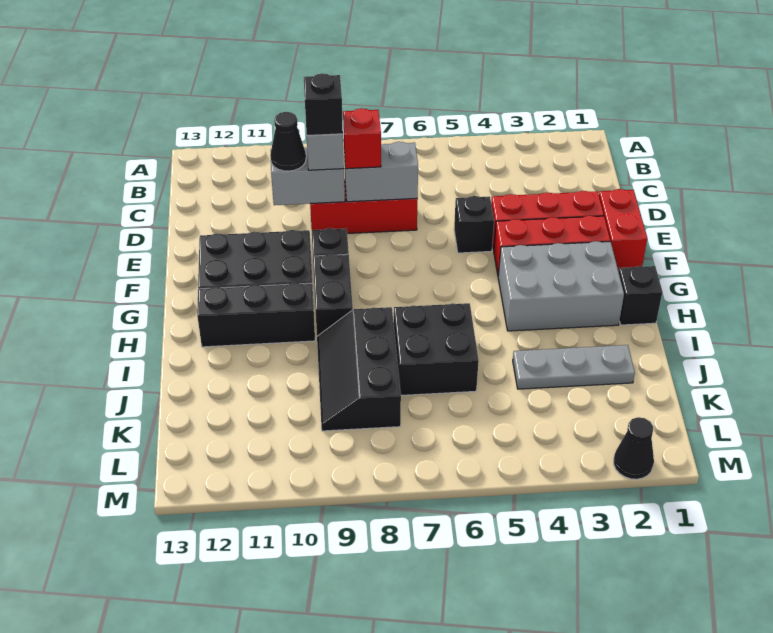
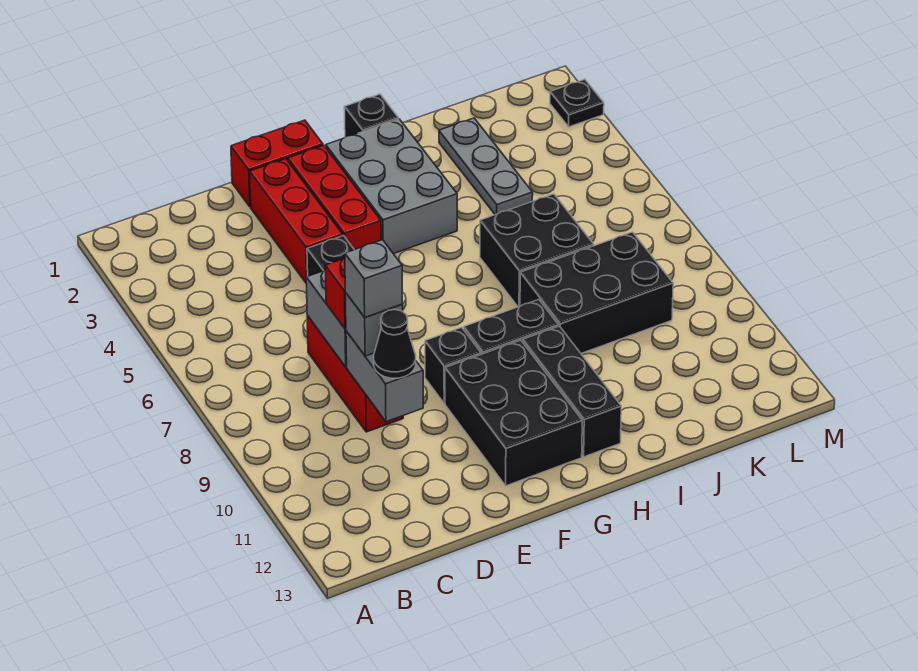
black brick D9 level 4 -> grey brick D9 level 4
black slope I8:K9 level 1 top 8 -> black brick I8:K9 level 1
black cone M2 level 1 -> black plate M2 level 1

